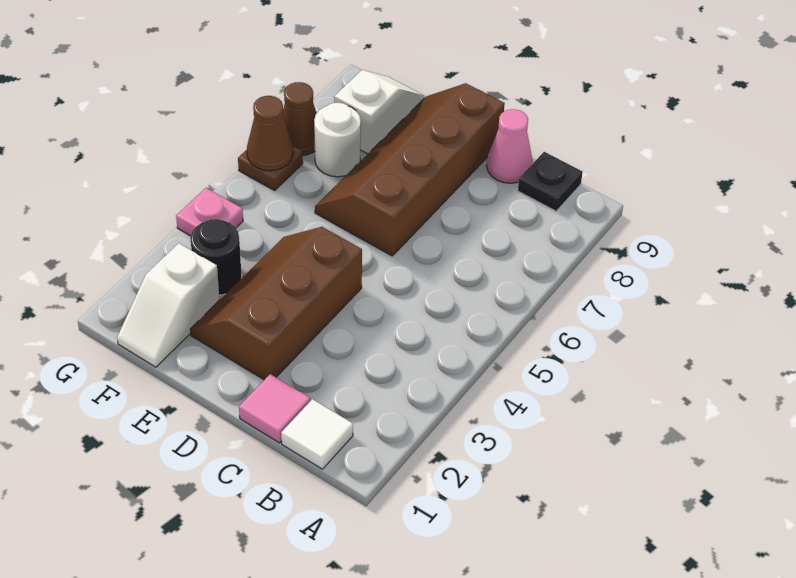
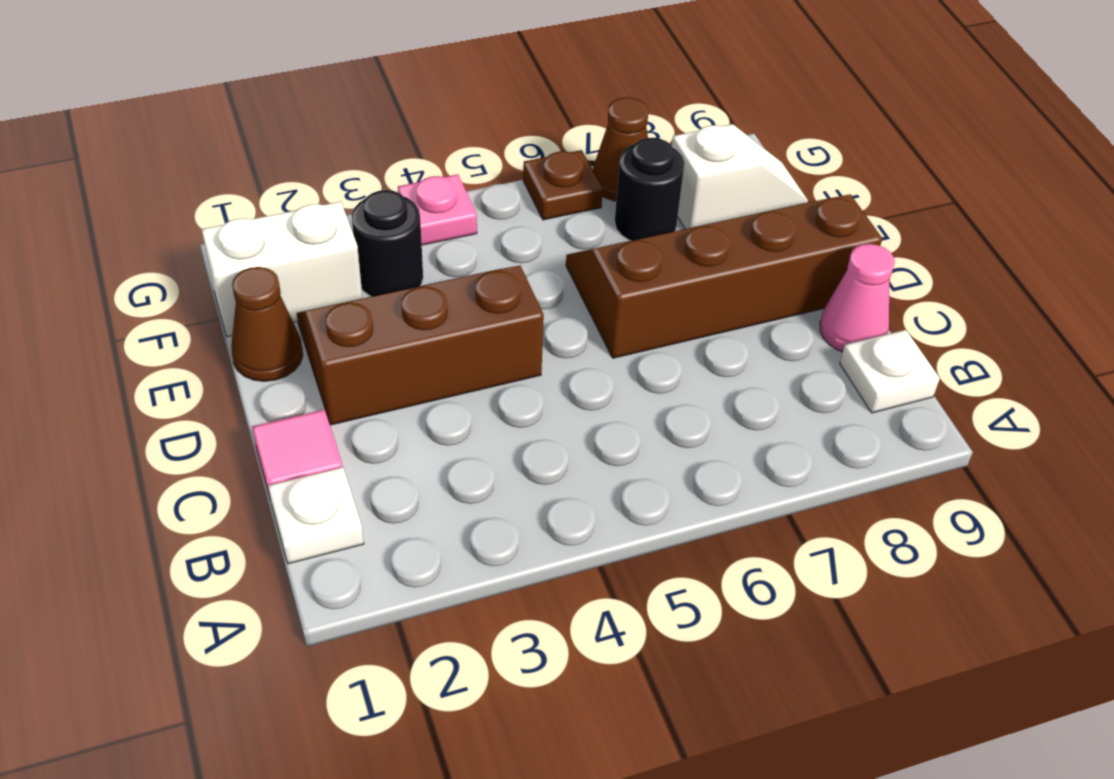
white tile B1 level 1 -> white plate B1 level 1
black plate B9 level 1 -> white plate B9 level 1
white slope F1:F2 level 1 top 2 -> white brick F1:F2 level 1
white round brick F7 level 1 -> black round brick F7 level 1
brown cone G6 level 2 -> brown cone E1 level 1

